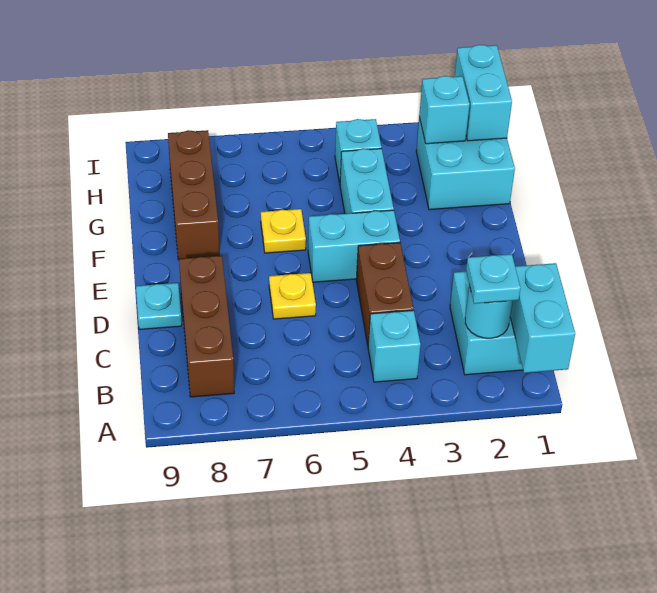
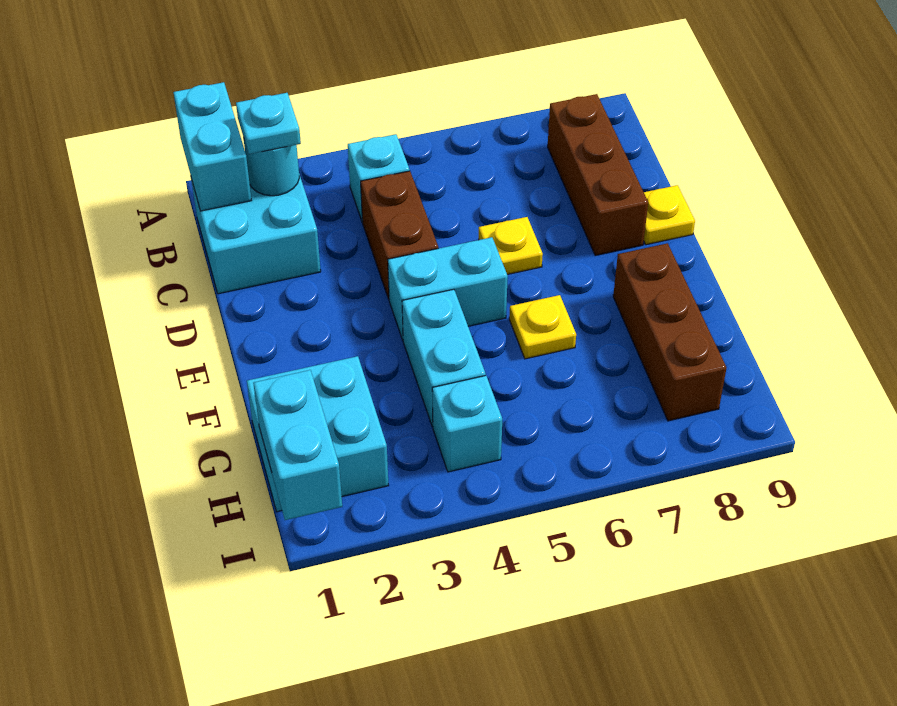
cyan plate D9 level 1 -> yellow plate D9 level 1
cyan brick H2 level 2 -> none

